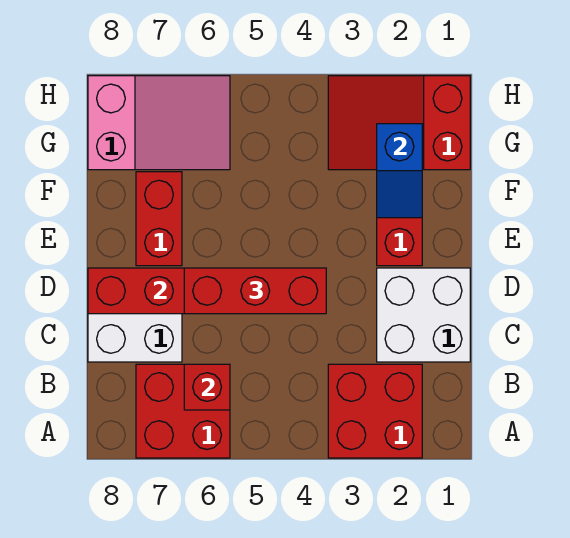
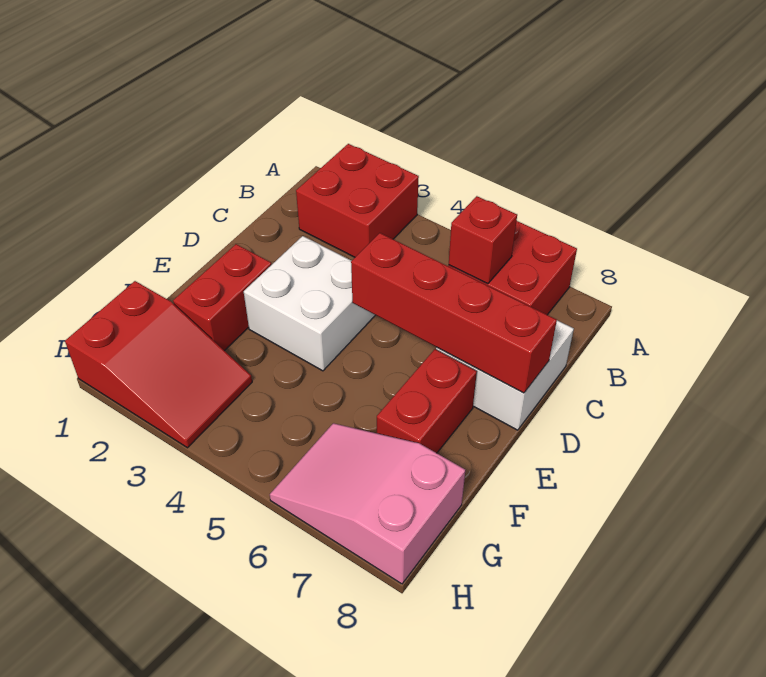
white brick C1:D2 level 1 -> white brick D3:E4 level 1
red brick D4:D6 level 3 -> none
blue slope F2:G2 level 2 top G -> none

